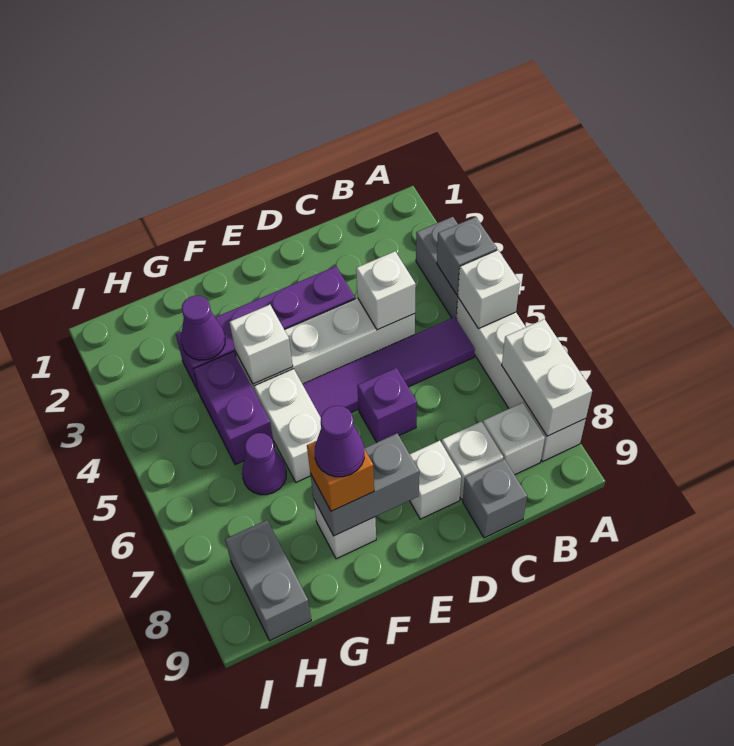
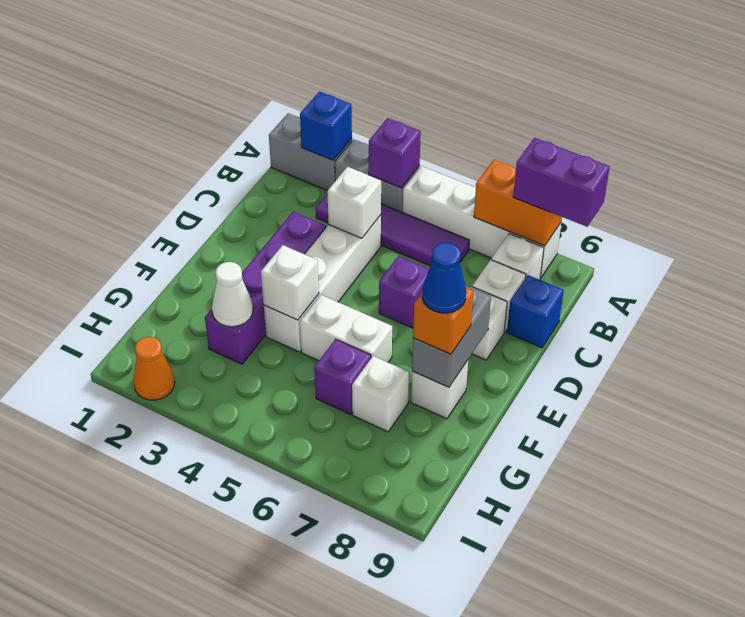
none -> blue brick A2 level 2
grey brick A4 level 2 -> purple brick A4 level 2
white brick A5 level 2 -> white brick G7 level 1
white brick A7:A8 level 2 -> orange brick A7:A8 level 2
purple tile B5:E5 level 1 -> purple tile B3:B6 level 1
grey brick C9 level 1 -> blue brick C9 level 1
purple cone F8 level 4 -> blue cone F8 level 4
purple cone G3 level 2 -> white cone G3 level 2
purple brick G4:G5 level 1 -> purple brick A8:A9 level 3
purple cone G6 level 1 -> purple brick G6 level 1
grey brick H8:H9 level 1 -> grey brick A1:A2 level 1
none -> orange cone I2 level 1

